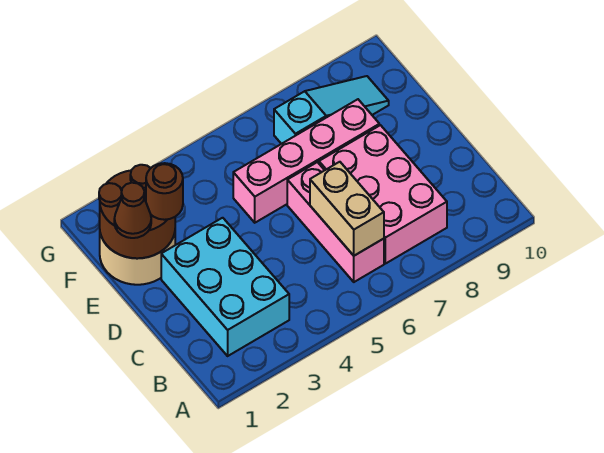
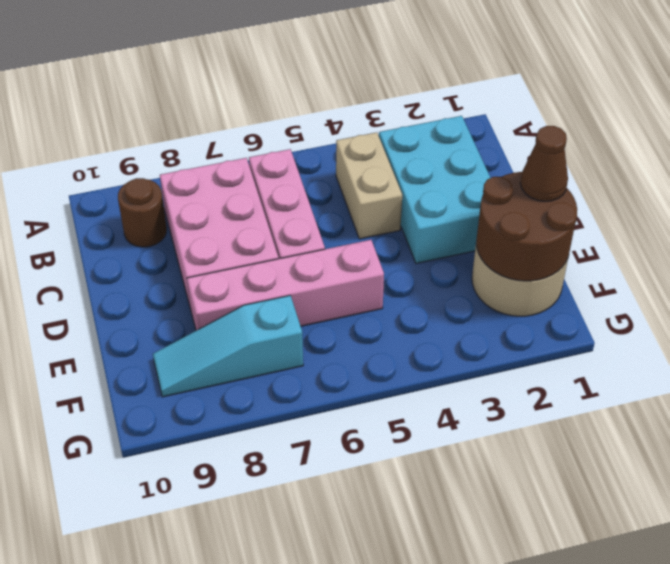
tan brick B6:C6 level 2 -> tan brick B4:C4 level 1
brown round brick E2 level 3 -> brown round brick B9 level 1

